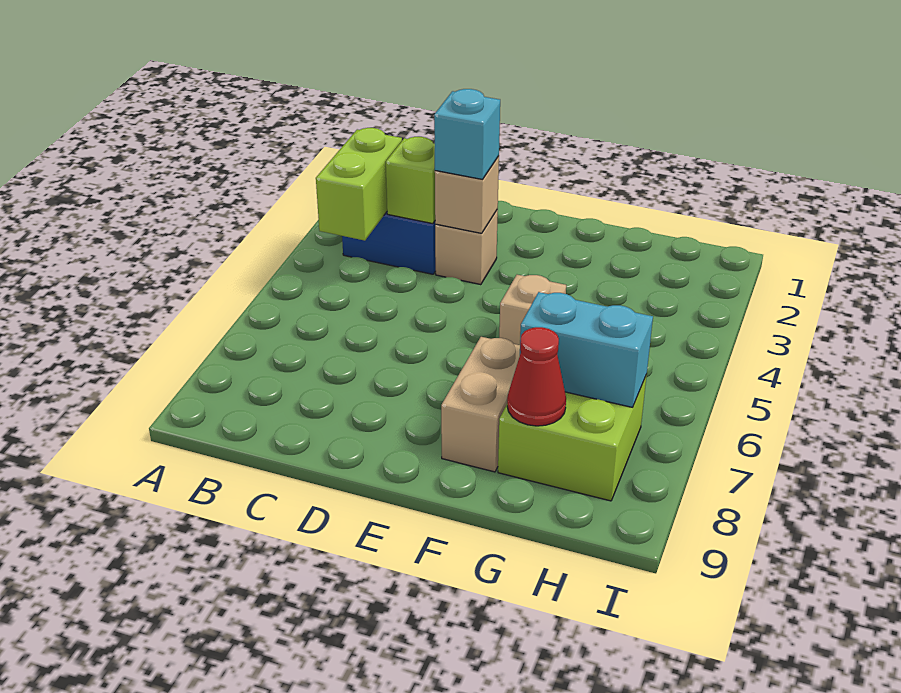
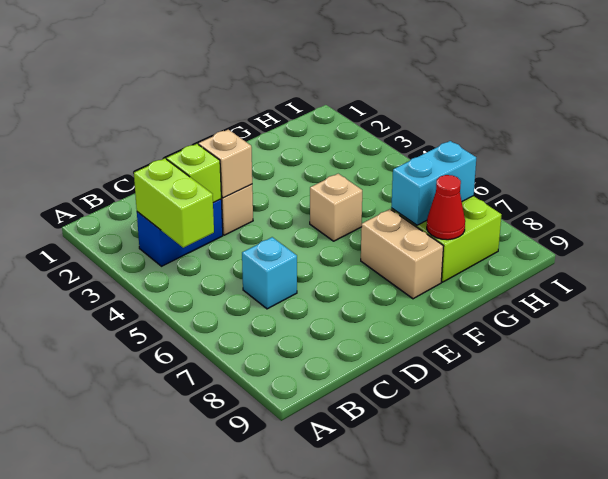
cyan brick D3 level 3 -> cyan brick C6 level 1

